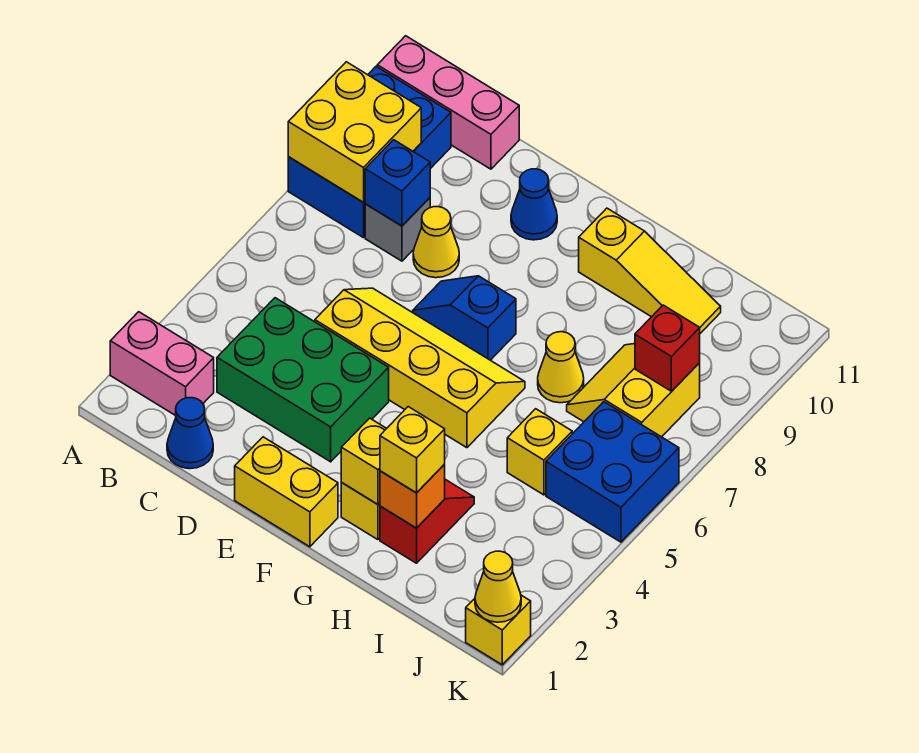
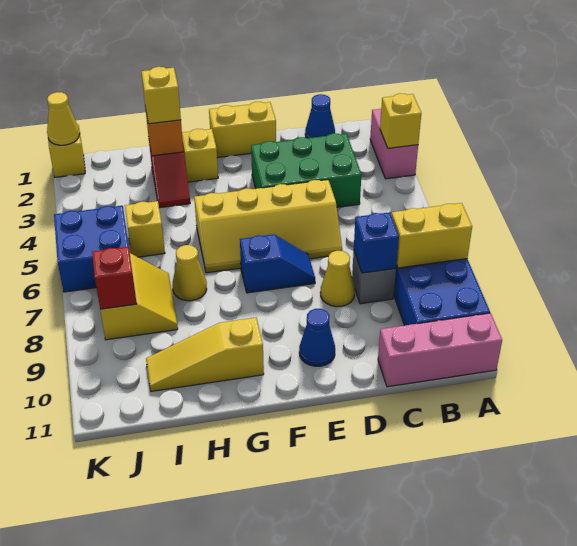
pink brick A2:B2 level 1 -> pink brick A2:A3 level 1
yellow brick A8:B9 level 2 -> yellow brick A8:B8 level 2
yellow brick G2 level 2 -> yellow brick A3 level 2

